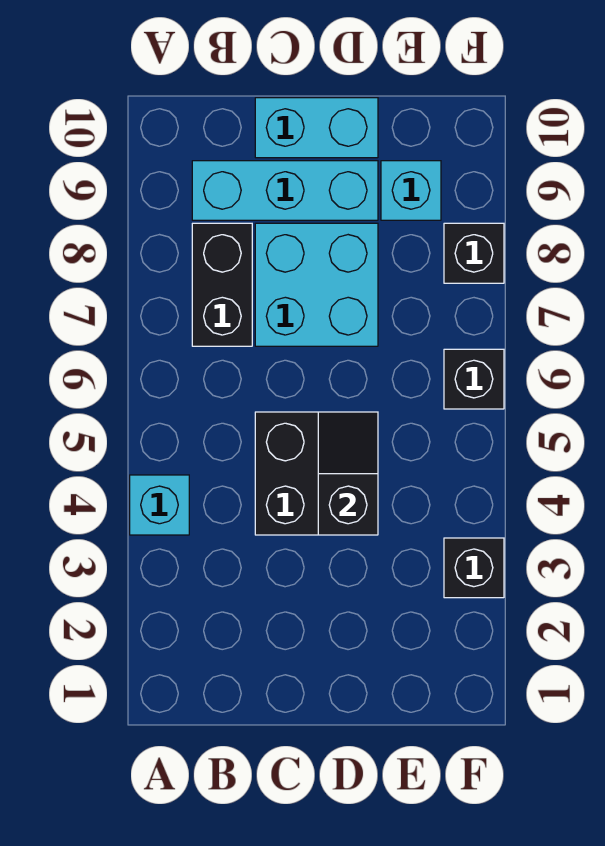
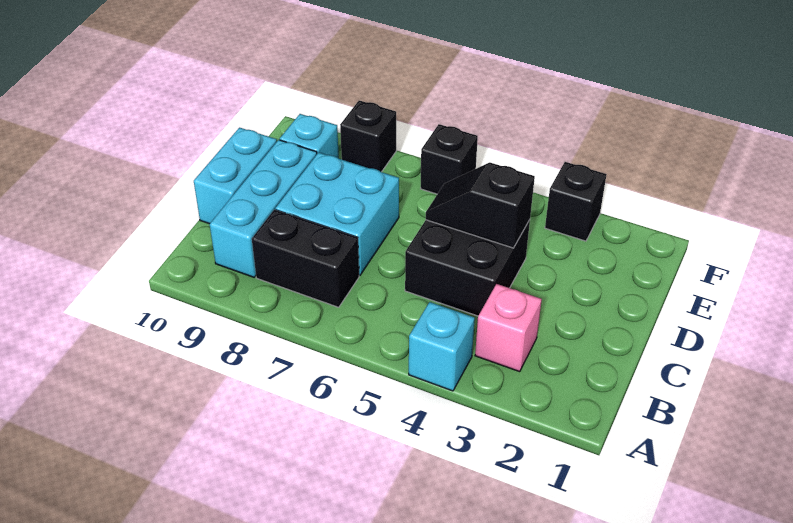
none -> pink brick B3 level 1

